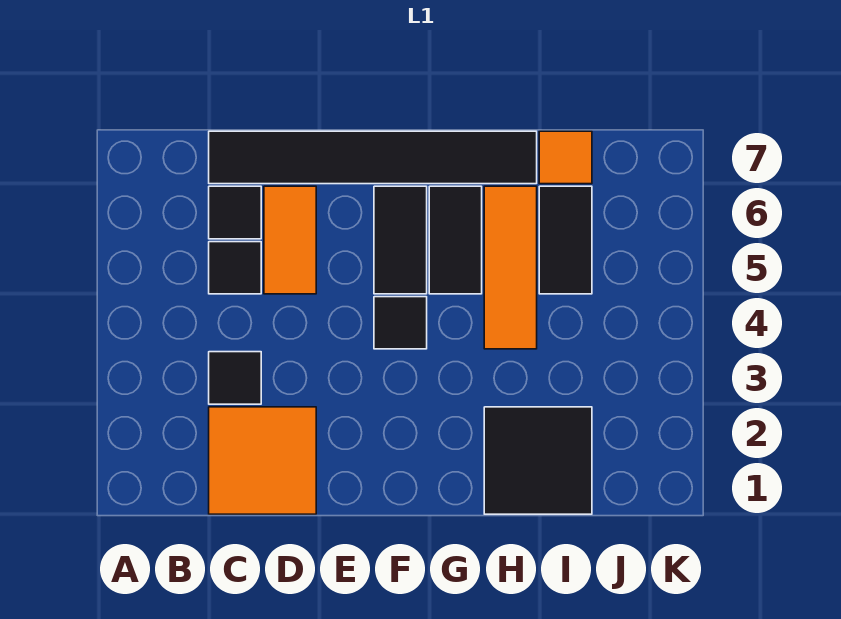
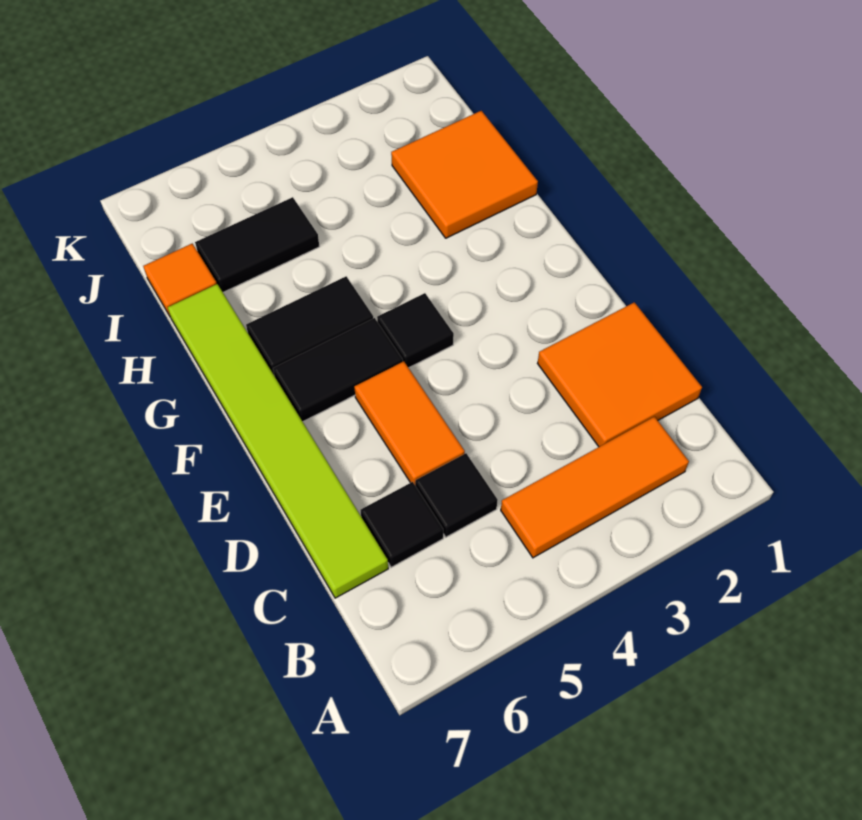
black tile C3 level 1 -> none
black tile C7:H7 level 1 -> lime tile C7:H7 level 1
orange tile D5:D6 level 1 -> orange tile D5:E5 level 1
black tile H1:I2 level 1 -> orange tile H1:I2 level 1
orange tile H4:H6 level 1 -> orange tile B2:B4 level 1

